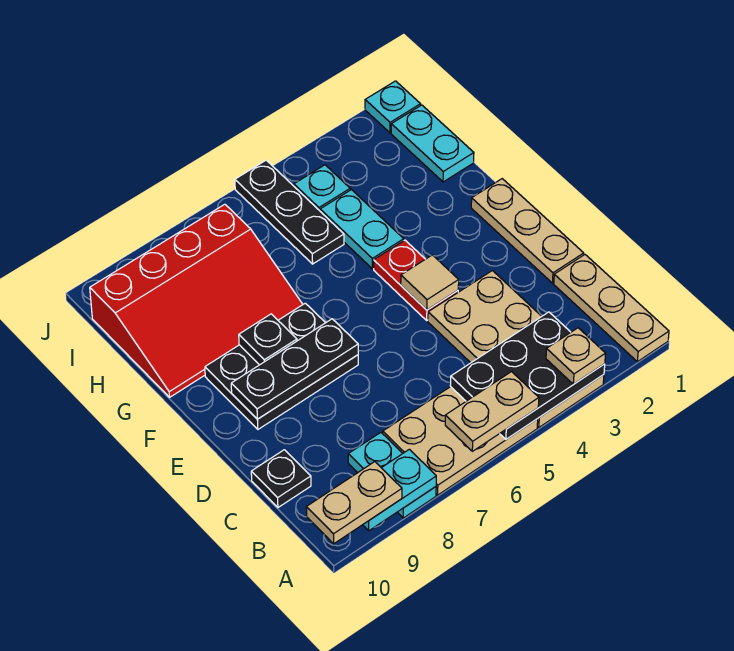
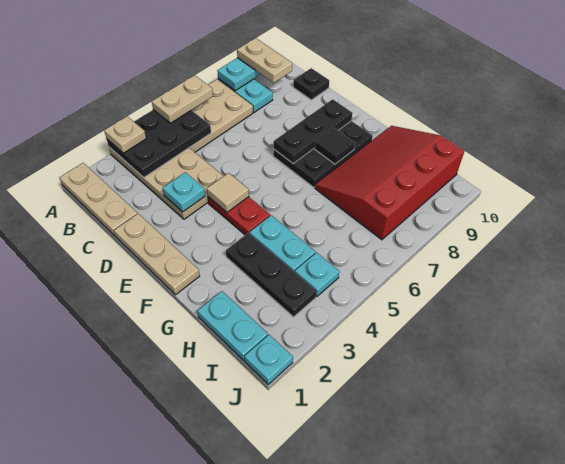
tan plate A9:A10 level 3 -> tan plate A9:B9 level 3
none -> cyan plate D3 level 2
black plate F8 level 2 -> black tile F8 level 2
black plate H5:J5 level 1 -> black plate G3:I3 level 1

